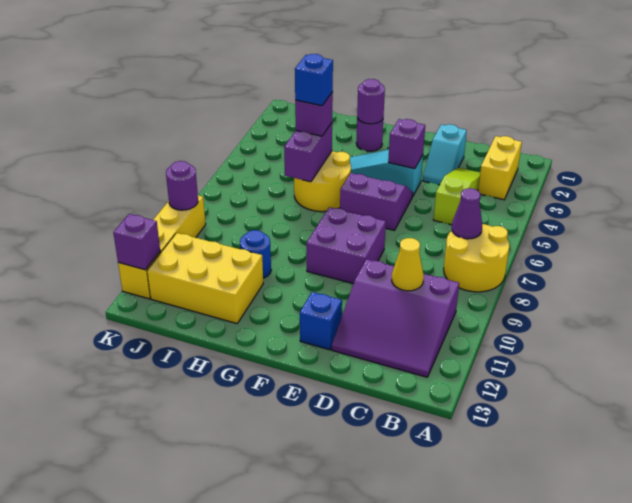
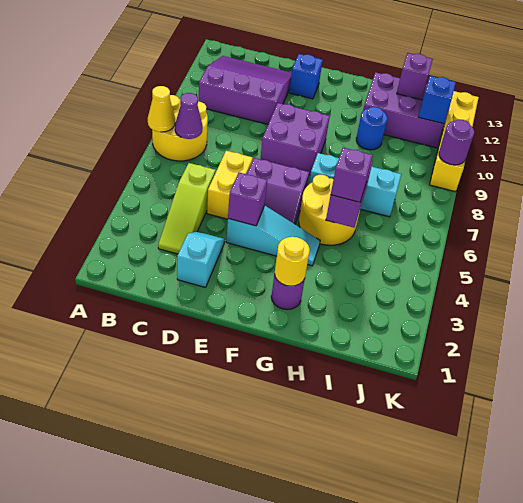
yellow brick B2:B3 level 1 -> yellow brick D5:D6 level 1
yellow cone C10 level 2 -> yellow cone A7 level 2
purple round brick G2 level 2 -> yellow round brick G2 level 2
none -> cyan brick G7:I7 level 1
blue brick H5 level 4 -> blue brick J11 level 2
yellow brick H11:J12 level 1 -> purple brick H11:J12 level 1
purple brick K12 level 2 -> purple brick I12 level 2

